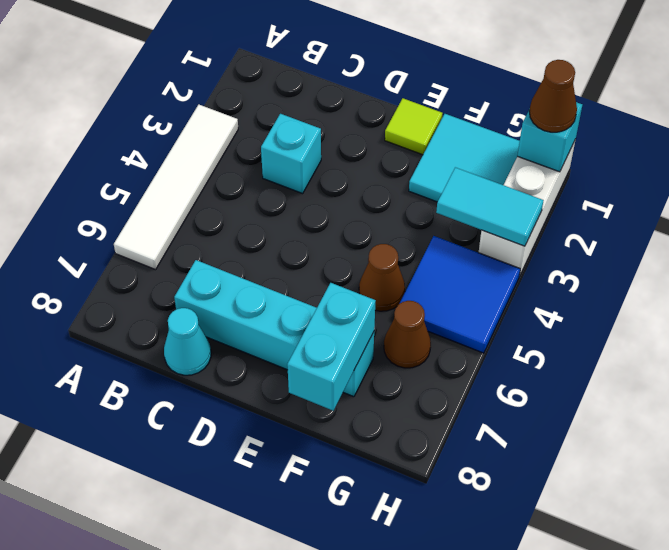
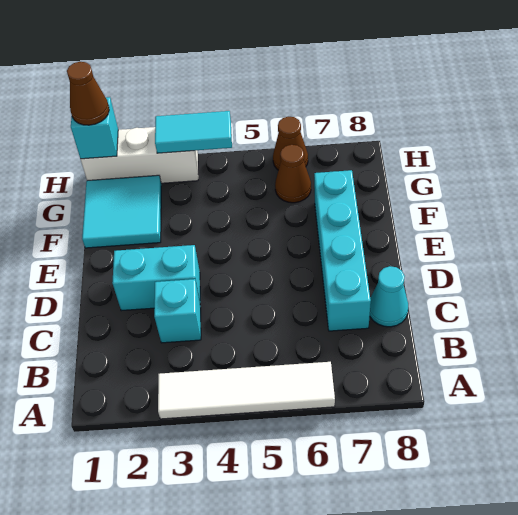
lime tile E1 level 1 -> none
brown cone F5 level 1 -> brown cone H6 level 1
cyan brick F7:F8 level 2 -> cyan brick D2:D3 level 1
cyan tile G3:H3 level 2 -> cyan tile H3:H4 level 2
blue tile G4:H5 level 1 -> none

